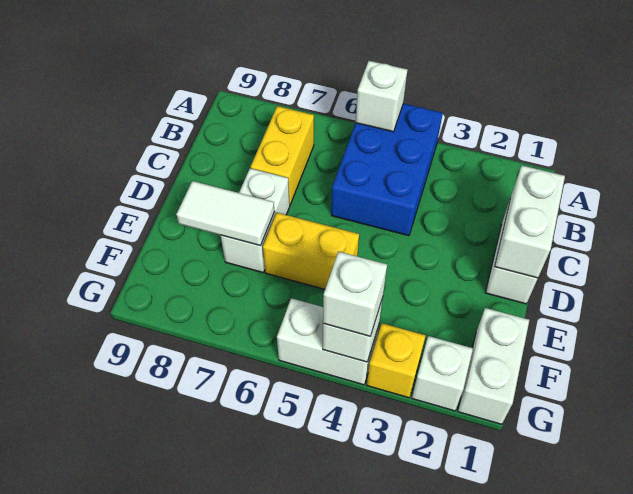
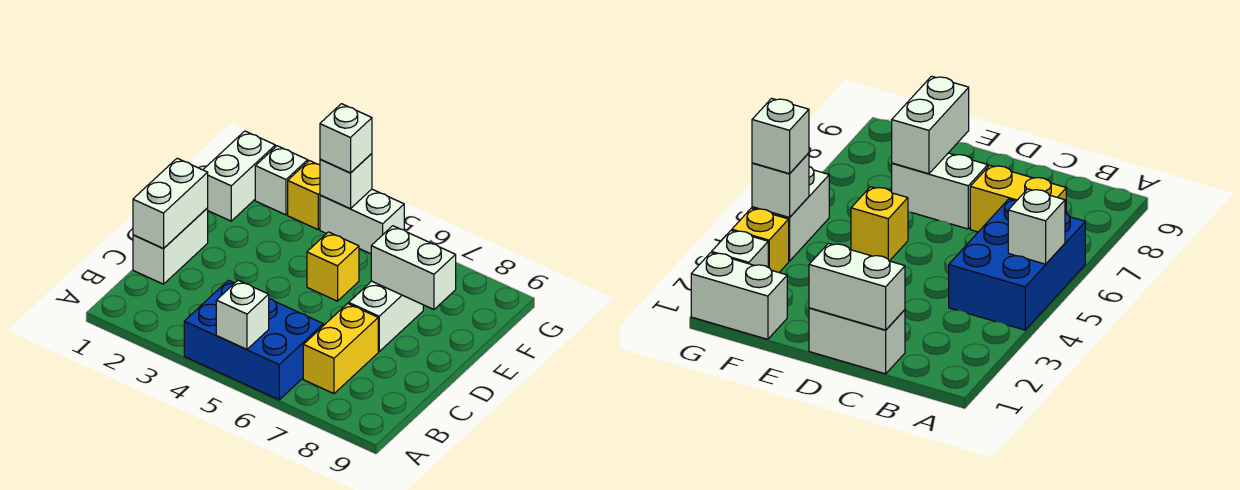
blue brick A4:C5 level 1 -> blue brick A4:B6 level 1
yellow brick E5:E6 level 1 -> yellow brick E5 level 1
white tile E7:E8 level 2 -> white brick E7:E8 level 2

